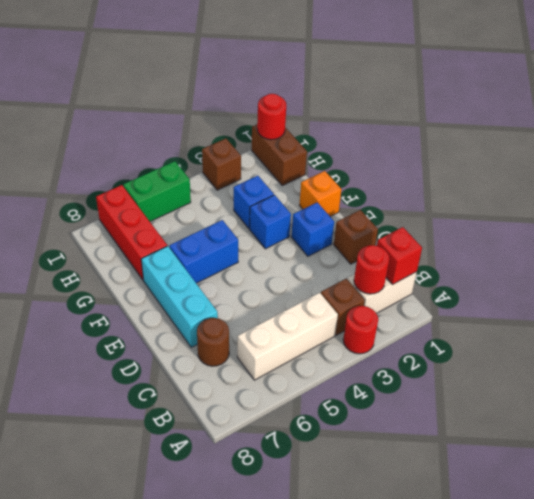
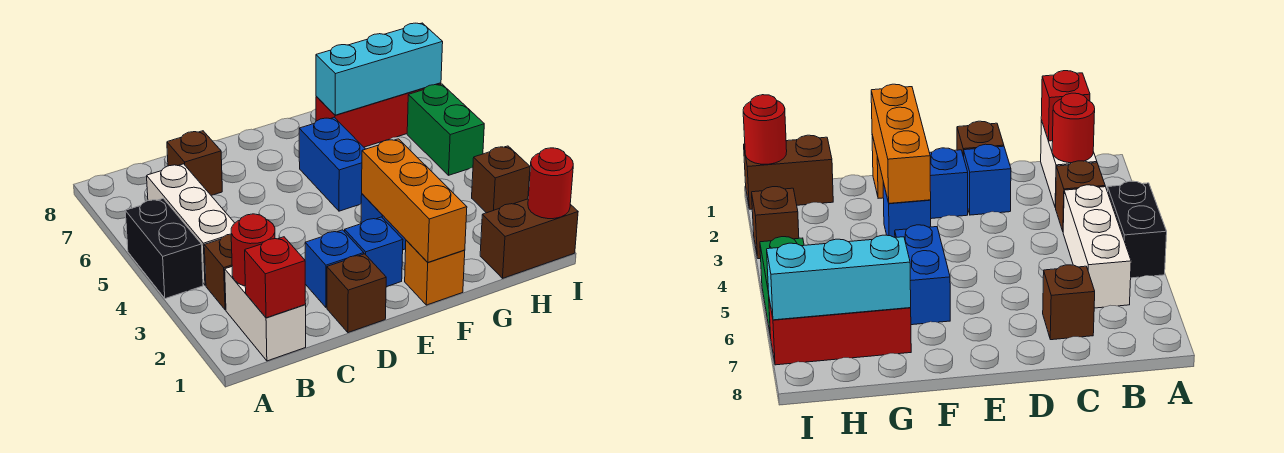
red round brick A3 level 1 -> none
none -> black brick A4:A5 level 1
brown round brick C7 level 1 -> brown brick C7 level 1
cyan brick D7:F7 level 1 -> cyan brick G7:I7 level 2
none -> orange brick F1:F3 level 2
blue brick G3 level 1 -> blue brick D2 level 1

